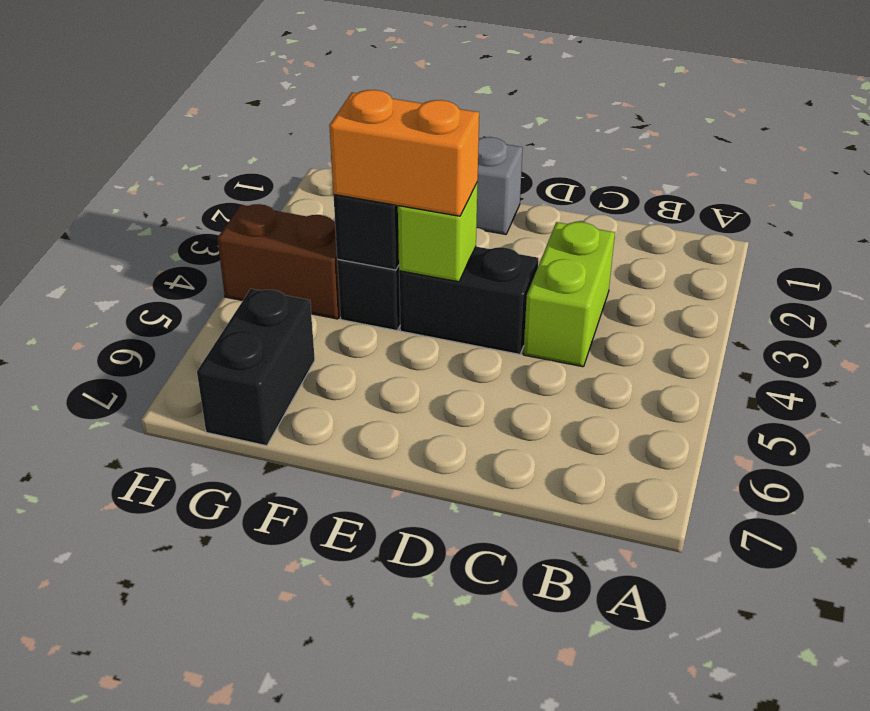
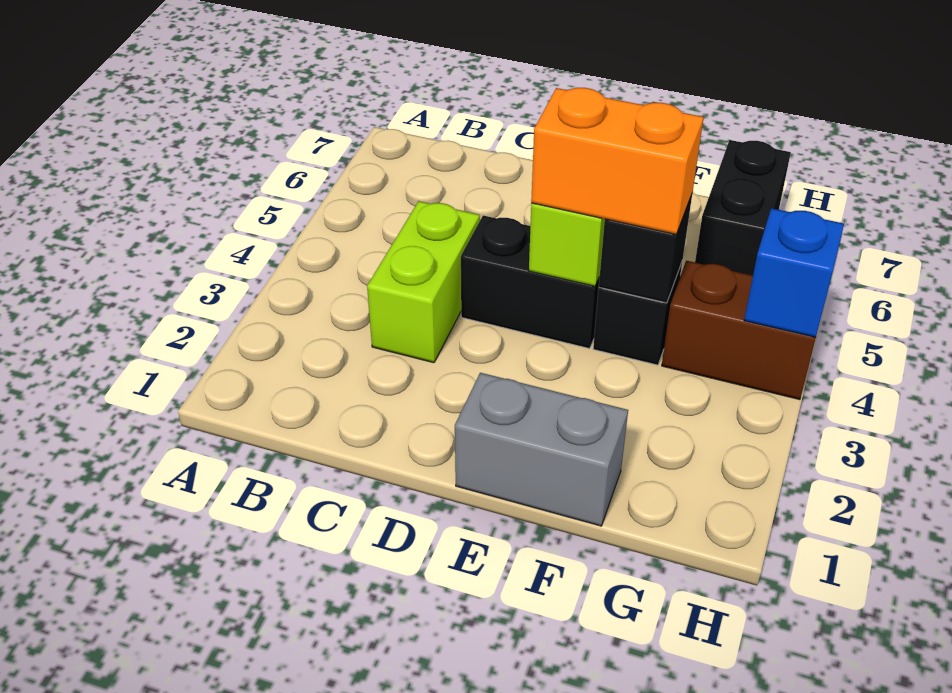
none -> blue brick H4 level 2

